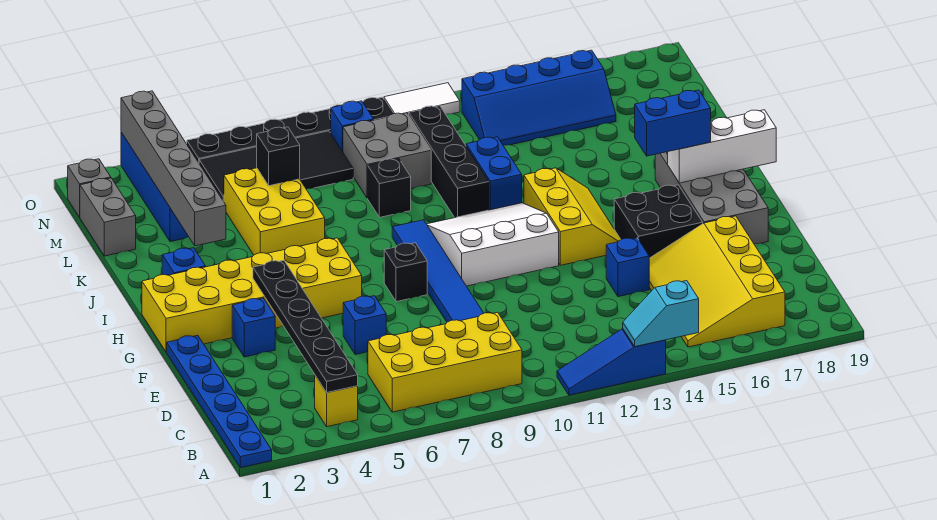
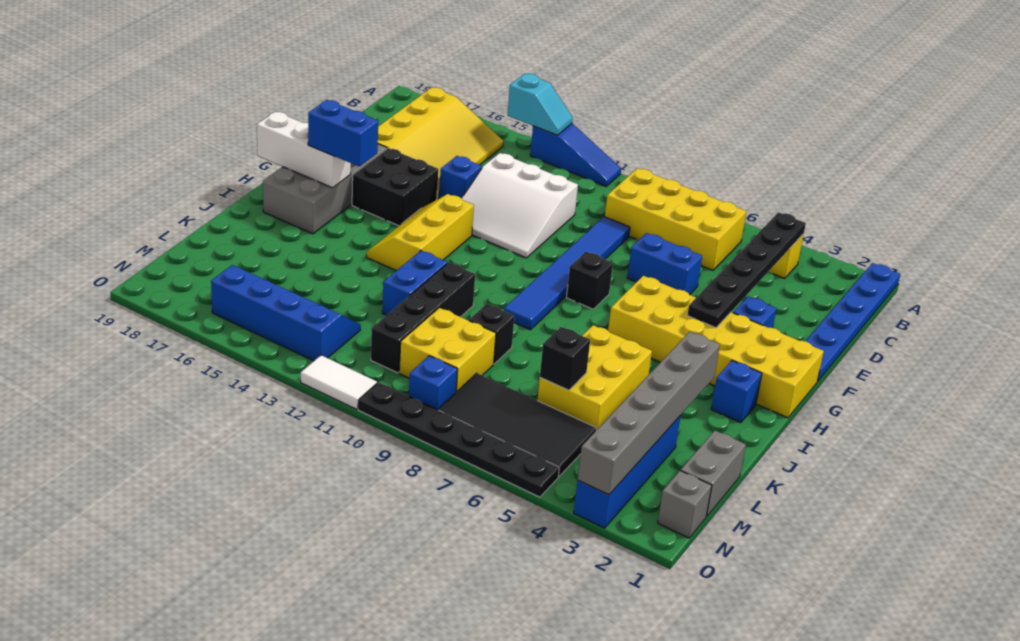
blue brick E6 level 1 -> blue brick E6:E7 level 1
white slope G10:I12 level 1 top G -> white slope D11:F13 level 1 top D
grey brick L9:M10 level 1 -> yellow brick L9:M10 level 1

